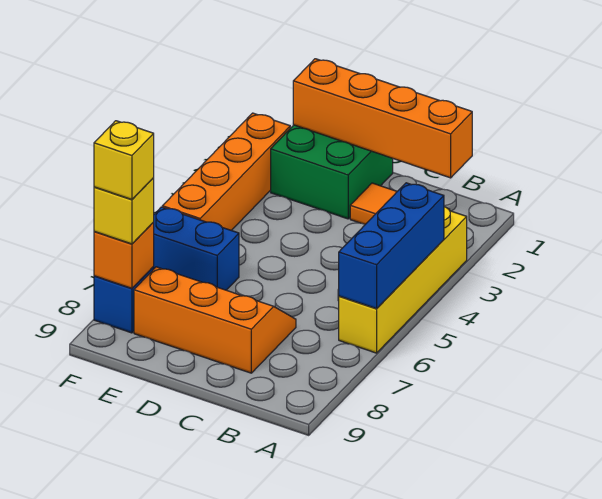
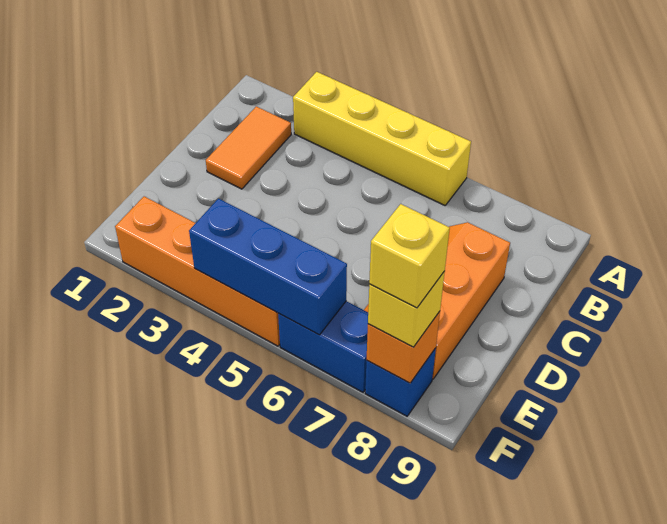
blue brick A4:A6 level 2 -> blue brick F4:F6 level 2
orange brick B1:E1 level 2 -> none
green brick D1:E2 level 1 -> none
blue brick E6:F6 level 1 -> blue brick F6:F7 level 1

